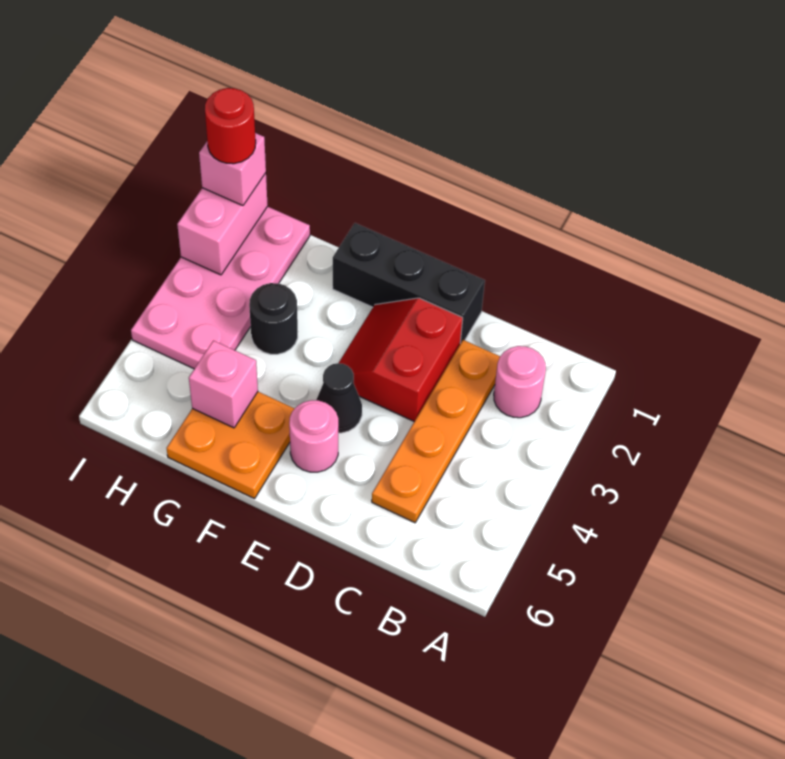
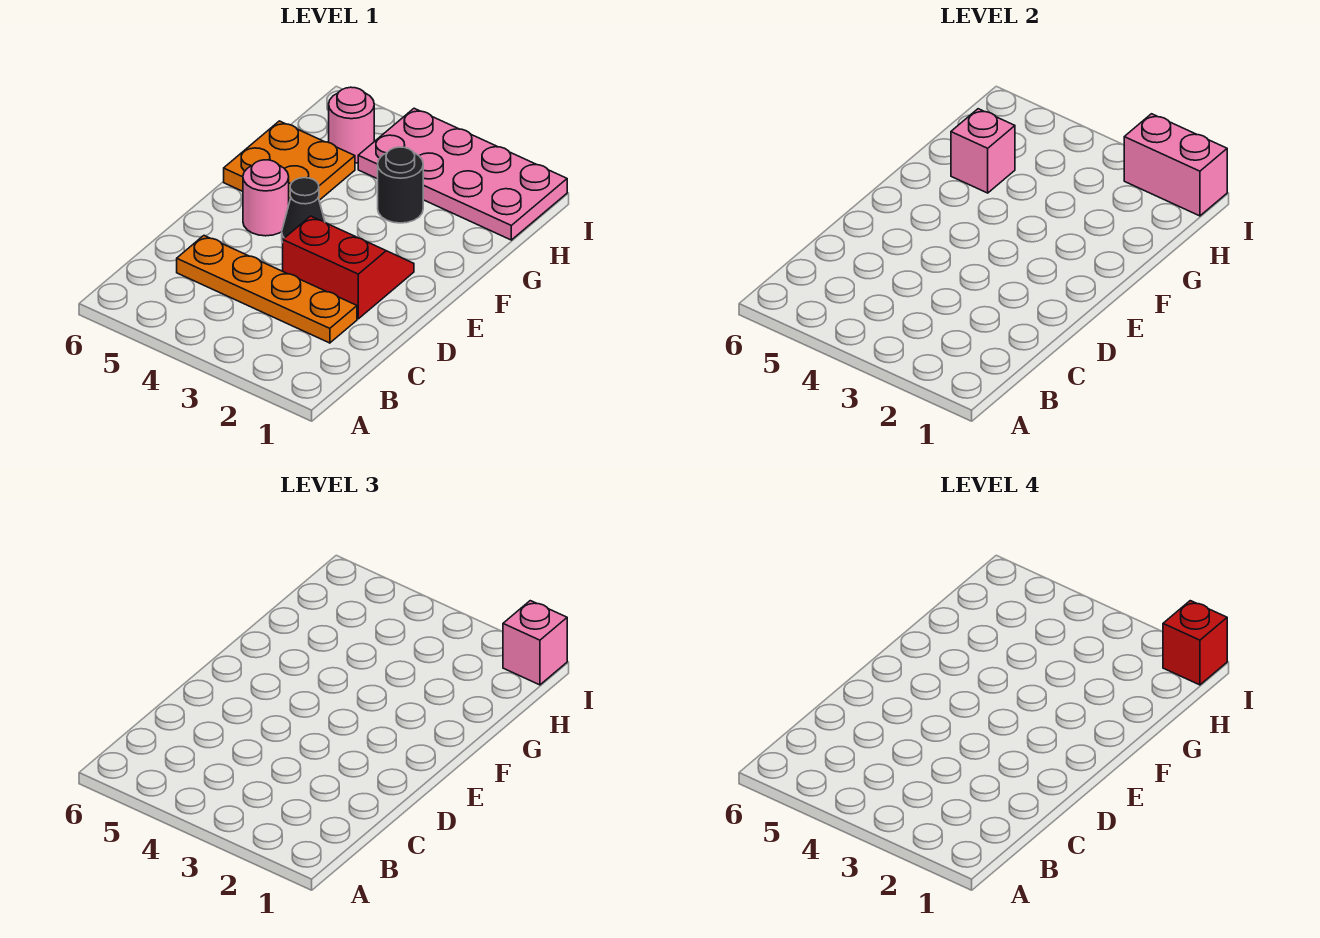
pink round brick B2 level 1 -> pink round brick H5 level 1
black brick D1:F1 level 1 -> none
red round brick I1 level 4 -> red brick I1 level 4

